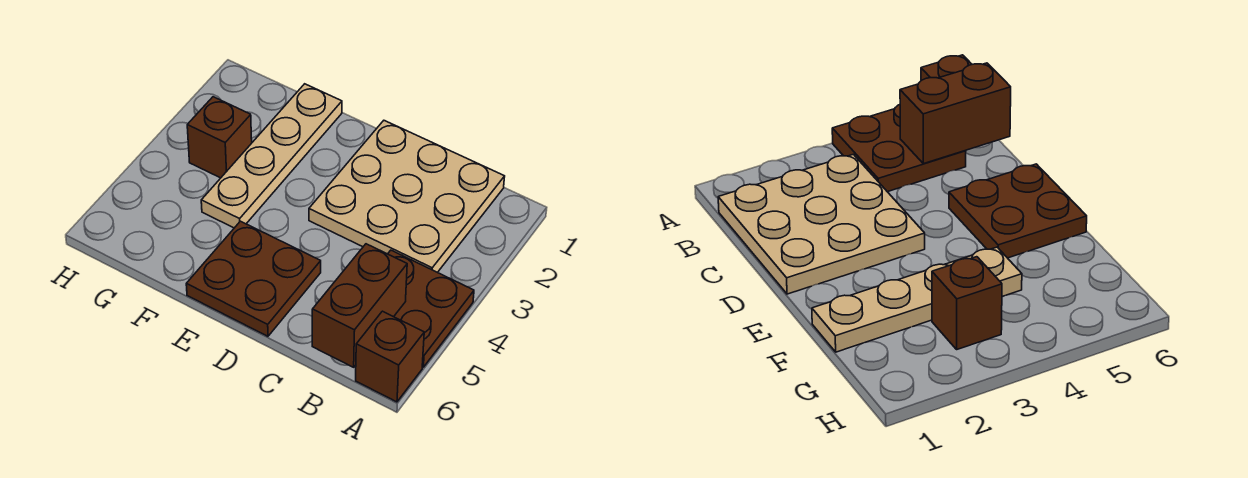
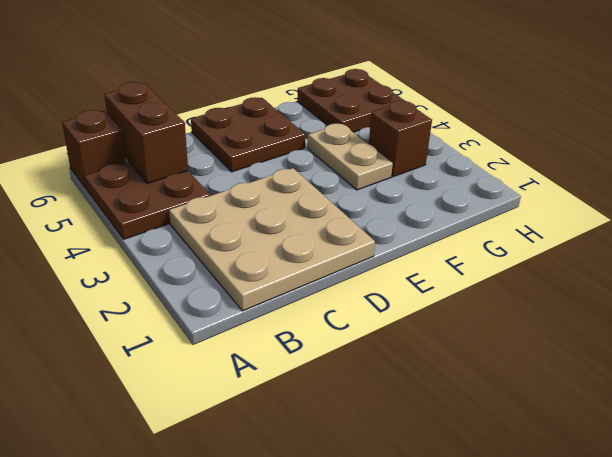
tan plate F1:F4 level 1 -> tan plate F3:F4 level 1
none -> brown plate G5:H6 level 1

